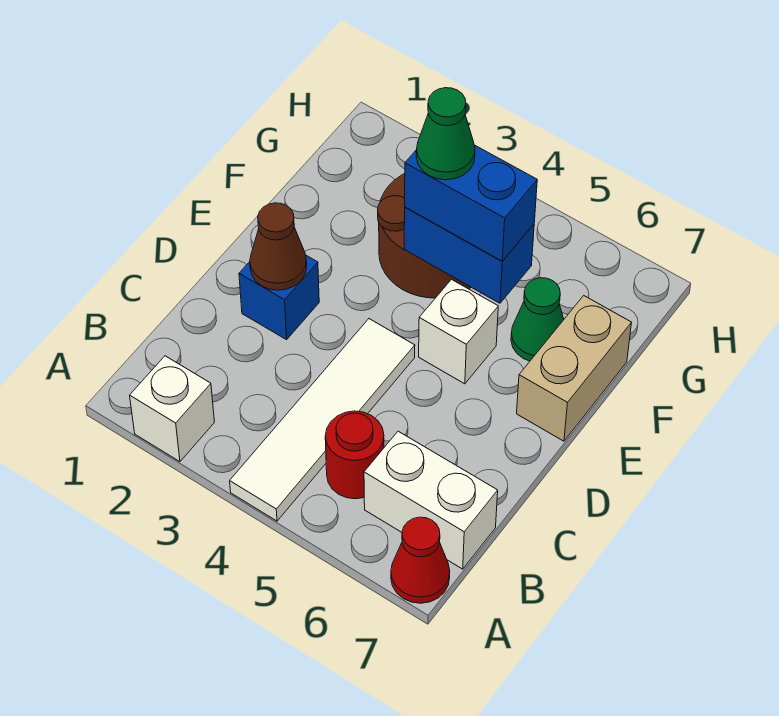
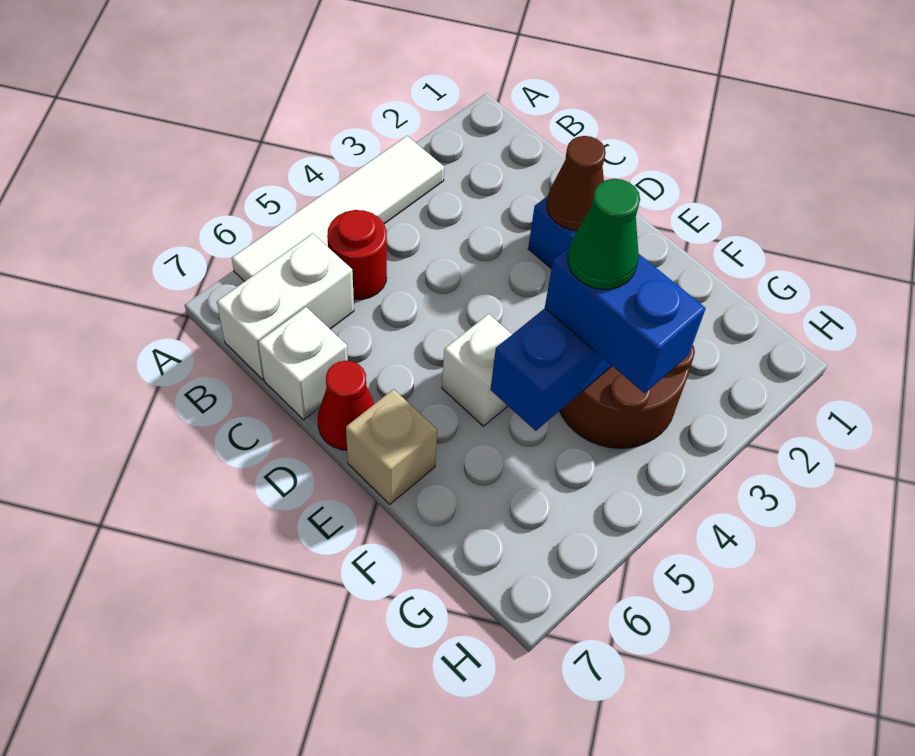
white brick A2 level 1 -> white brick C7 level 1
white tile A4:D4 level 1 -> white tile A3:A6 level 1
red cone A7 level 1 -> red cone D7 level 1
tan brick E7:F7 level 1 -> tan brick E7 level 1
blue brick F4:F5 level 3 -> blue brick F4:G4 level 3
green cone F6 level 1 -> none

